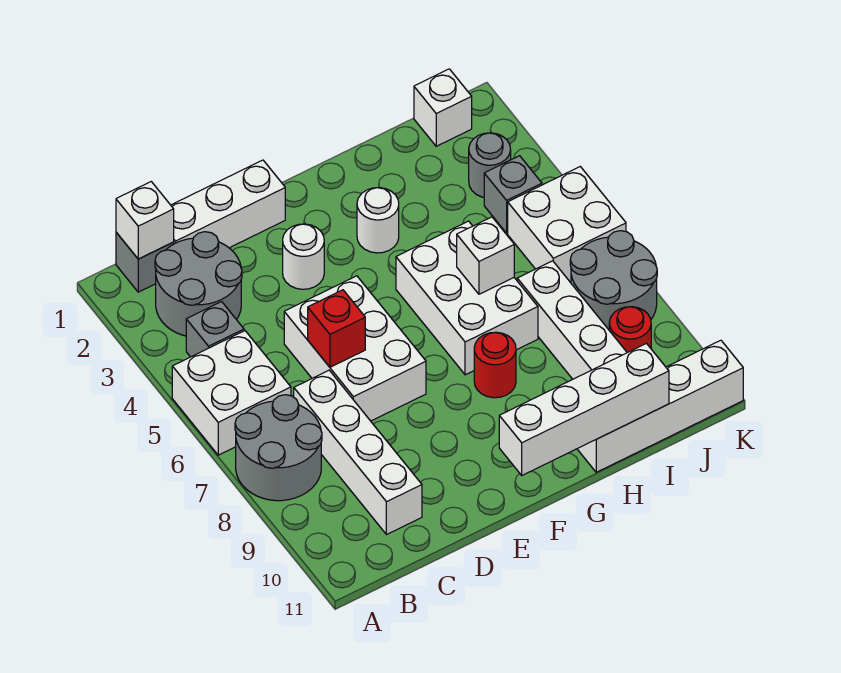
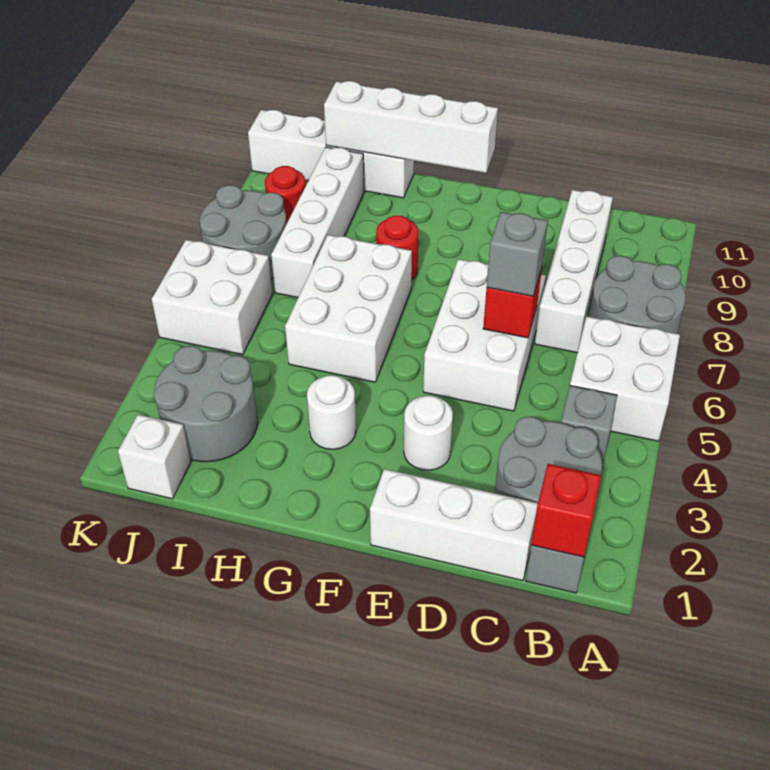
white brick B1 level 2 -> red brick B1 level 2
white brick H6 level 2 -> none
grey round brick J3 level 1 -> grey round brick I2:J3 level 1
grey brick J4 level 1 -> grey brick D6 level 3

